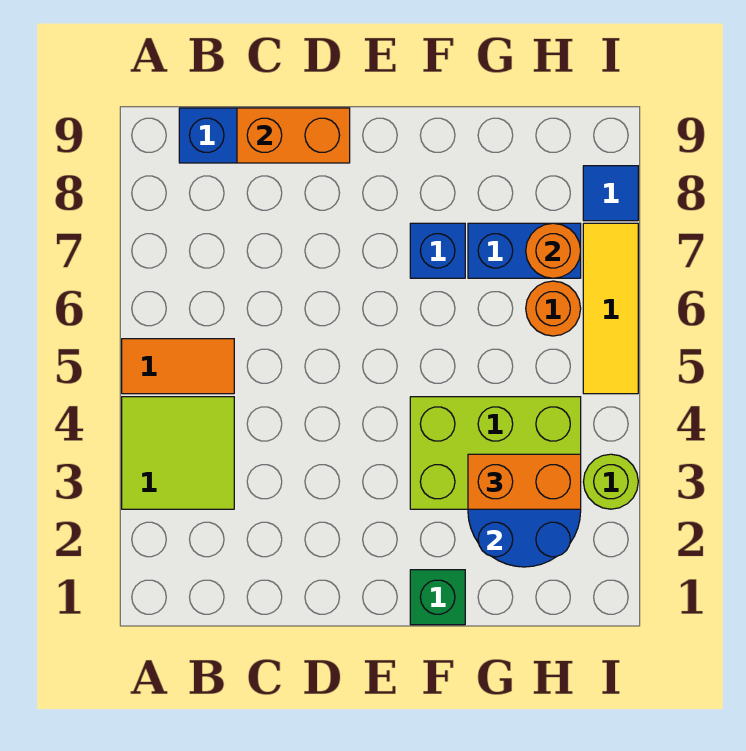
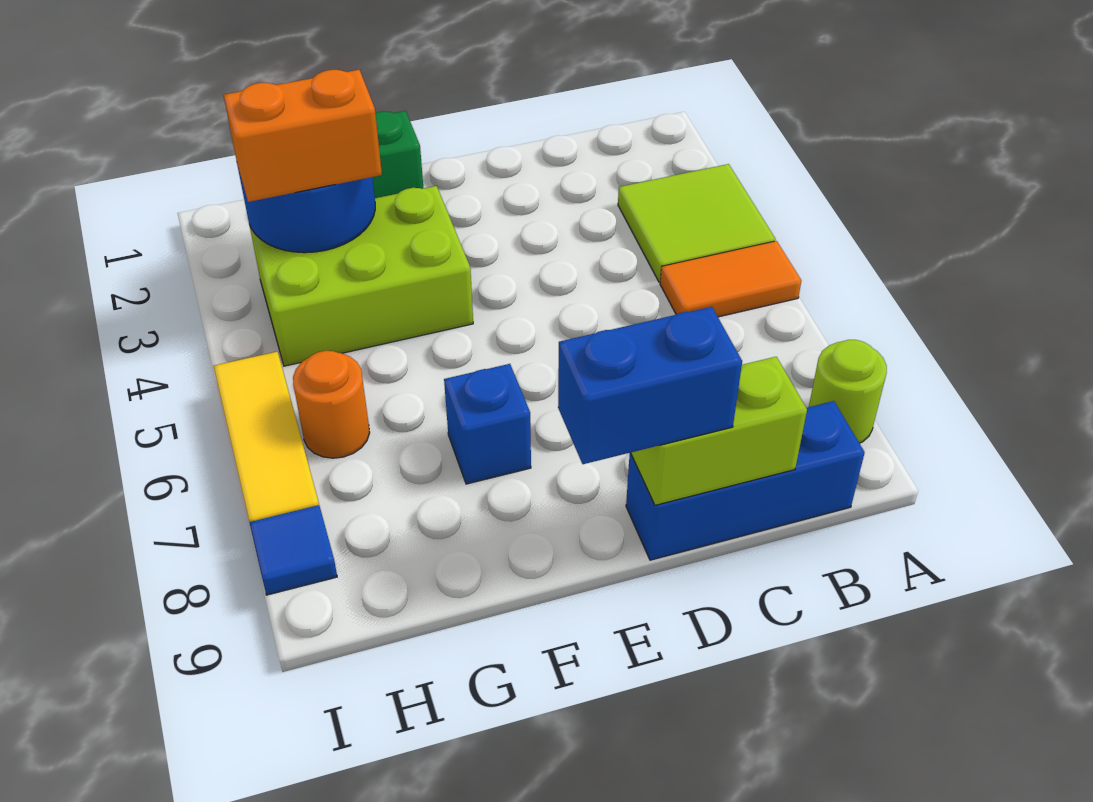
orange brick C9:D9 level 2 -> lime brick C9:D9 level 2
blue brick G7:H7 level 1 -> blue brick D9:E9 level 3
orange round brick H7 level 2 -> none
lime round brick I3 level 1 -> lime round brick A8 level 1

